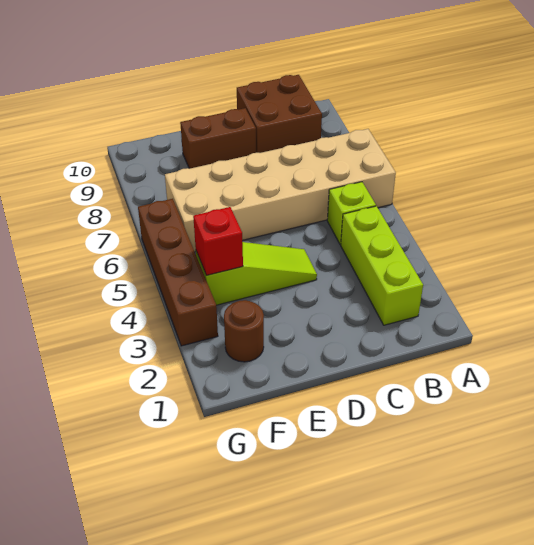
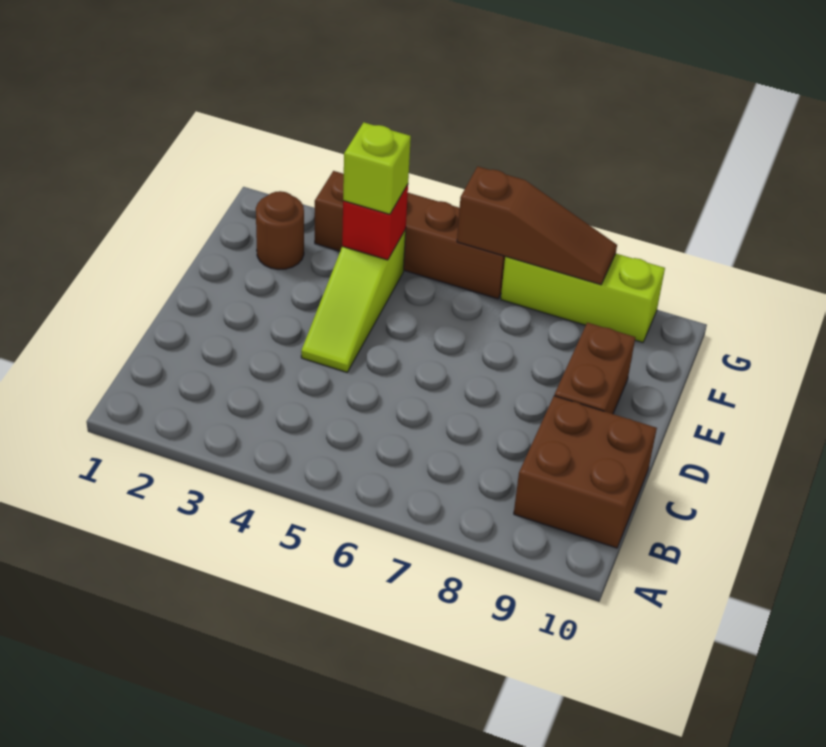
tan brick A6:F7 level 1 -> none
lime brick B2:B4 level 1 -> lime brick G7:G9 level 1
lime brick B5 level 1 -> lime brick F4 level 3
none -> brown slope G6:G8 level 2 top 6

